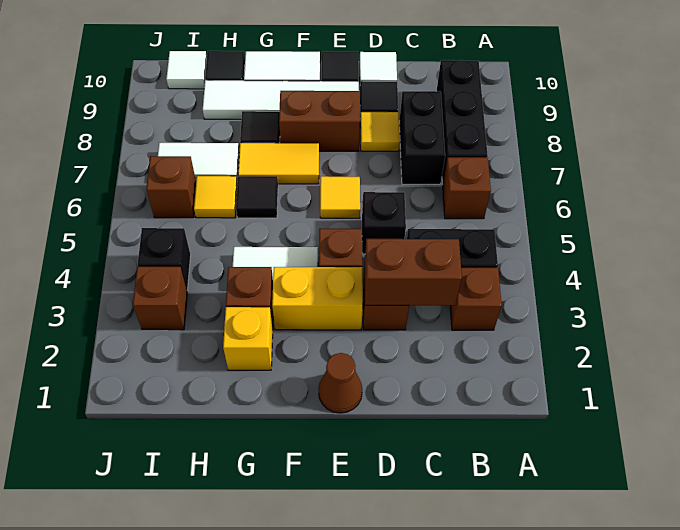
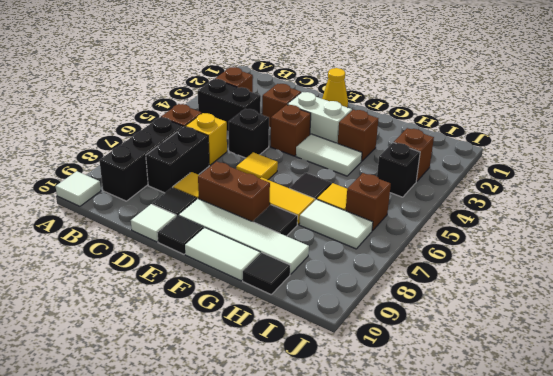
brown brick C3:D3 level 2 -> none
brown cone E1 level 1 -> yellow cone E1 level 1
yellow brick E3:F3 level 1 -> white brick E3:F3 level 1
yellow brick G2 level 1 -> yellow brick C6 level 1
white tile I10 level 1 -> white tile A10 level 1

